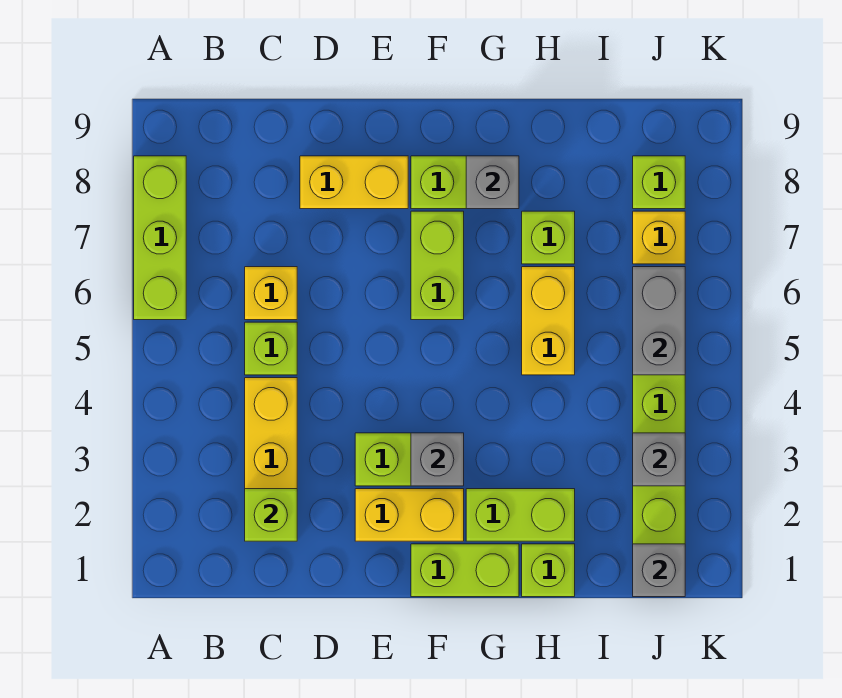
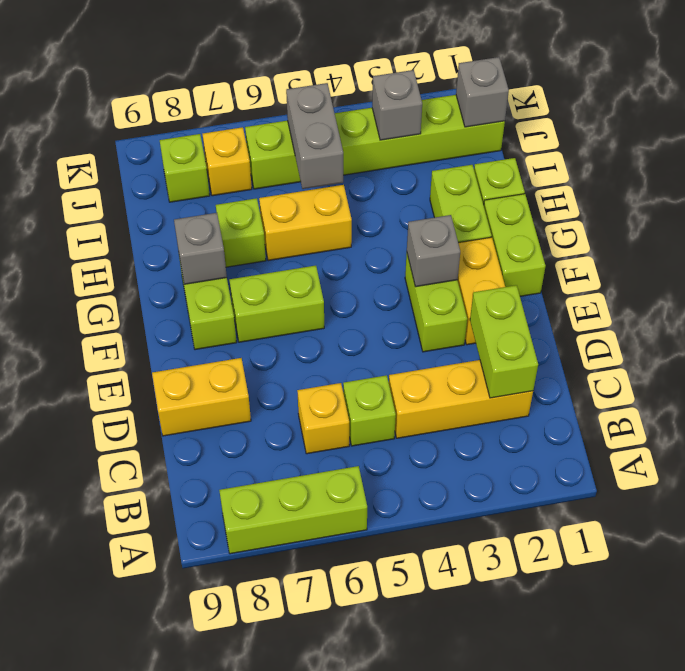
lime brick C2 level 2 -> lime brick C2:D2 level 2
yellow brick D8:E8 level 1 -> yellow brick D8:D9 level 1
grey brick J5:J6 level 2 -> grey brick I5:J5 level 2

